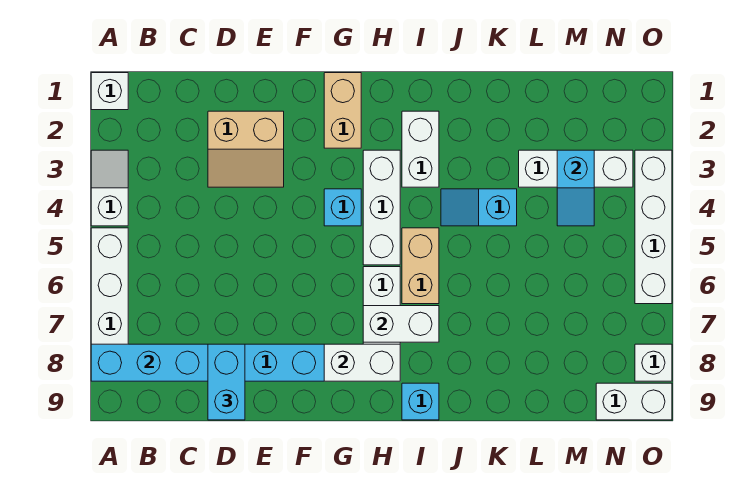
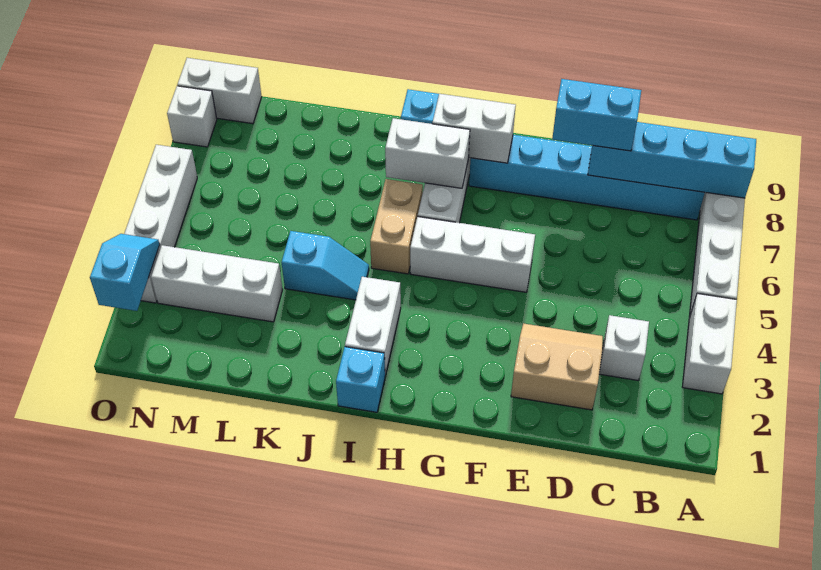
white brick A1 level 1 -> white brick C3 level 1
white slope A3:A4 level 1 top 4 -> white brick A3:A4 level 1
cyan brick D8:D9 level 3 -> cyan brick D8:E8 level 3
tan brick G1:G2 level 1 -> none
cyan brick G4 level 1 -> cyan brick I1 level 1
white brick H3:H5 level 1 -> white brick F5:H5 level 1
cyan slope M3:M4 level 2 top 3 -> cyan slope O2:O3 level 2 top 2

